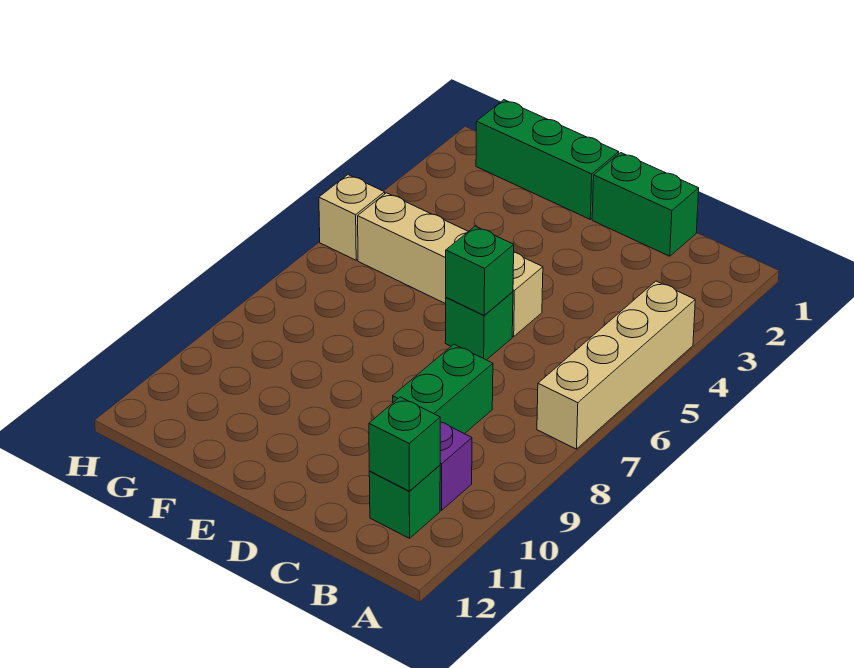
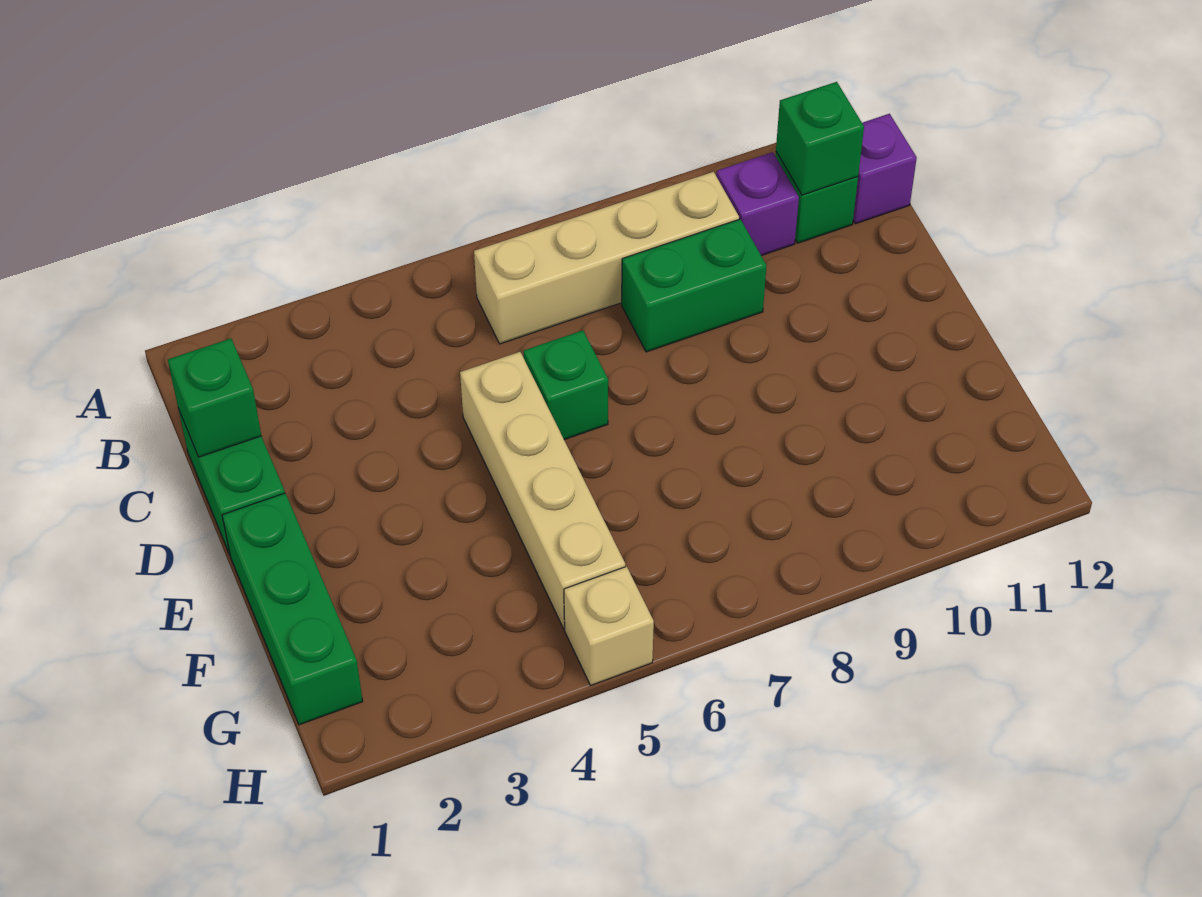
tan brick A4:A7 level 1 -> tan brick B6:B9 level 1
none -> purple brick B12 level 1
green brick D6 level 2 -> green brick C1 level 2

